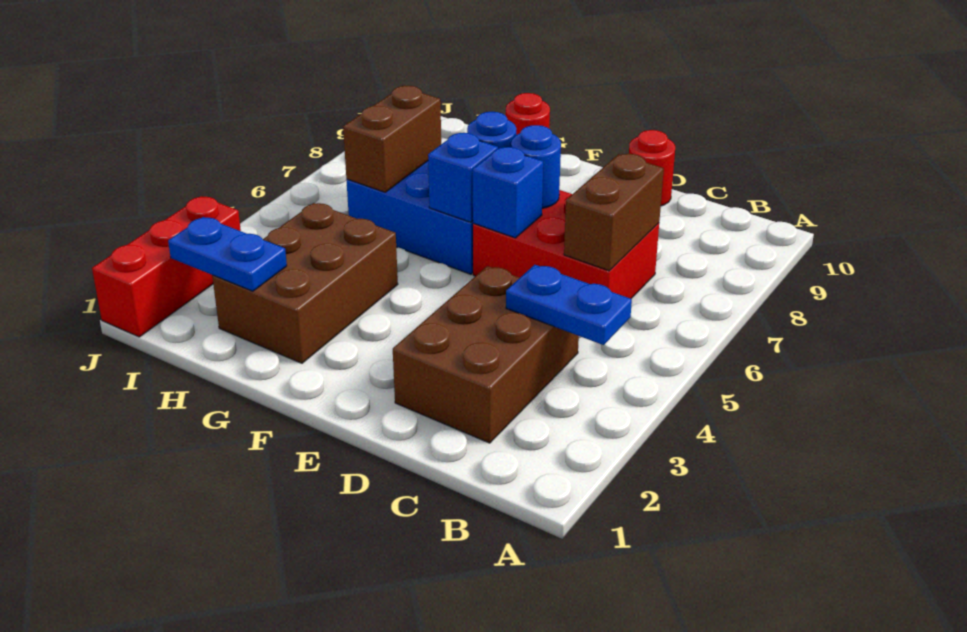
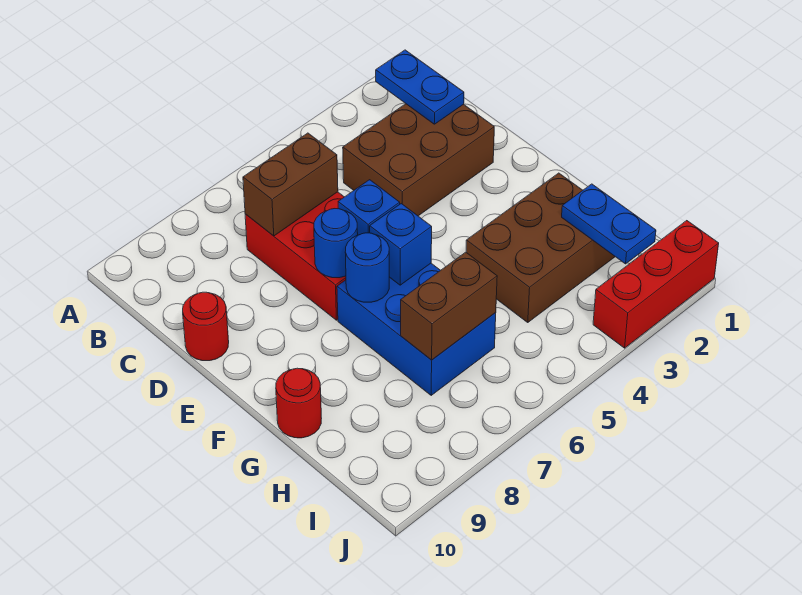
blue plate B4:C4 level 2 -> blue plate B2:C2 level 2

